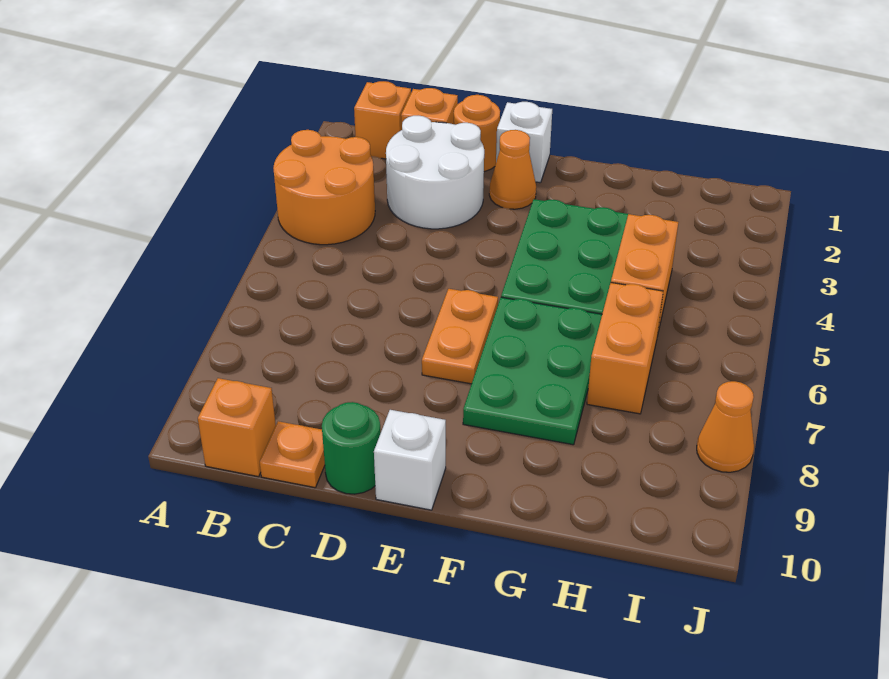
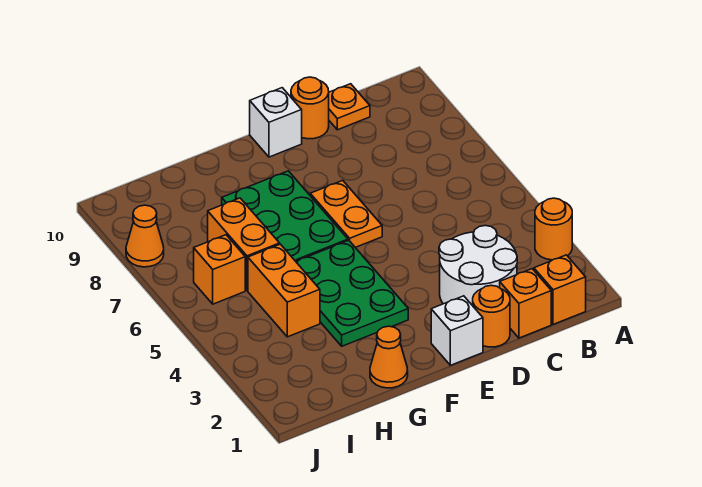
orange round brick A3:B4 level 1 -> orange round brick A3 level 1
orange brick B10 level 1 -> orange brick I6 level 1
green round brick D10 level 1 -> orange round brick D10 level 1
orange cone E2 level 1 -> orange cone G1 level 1

